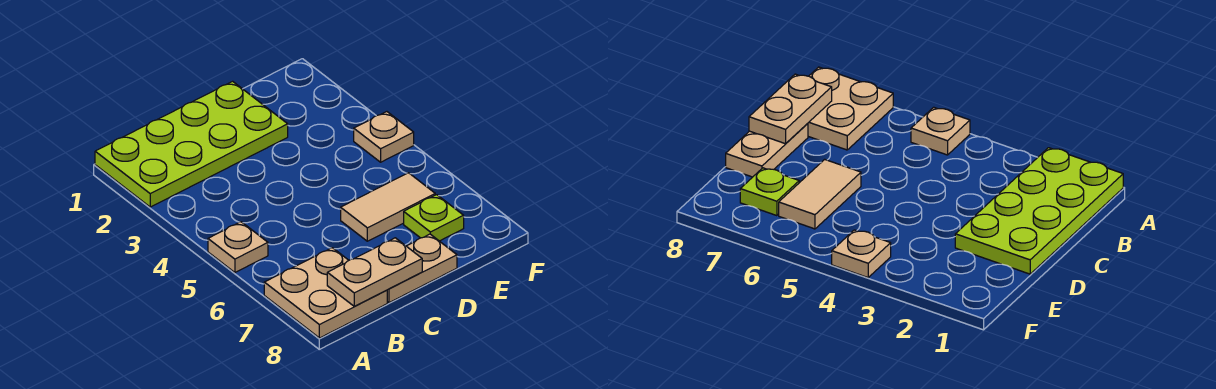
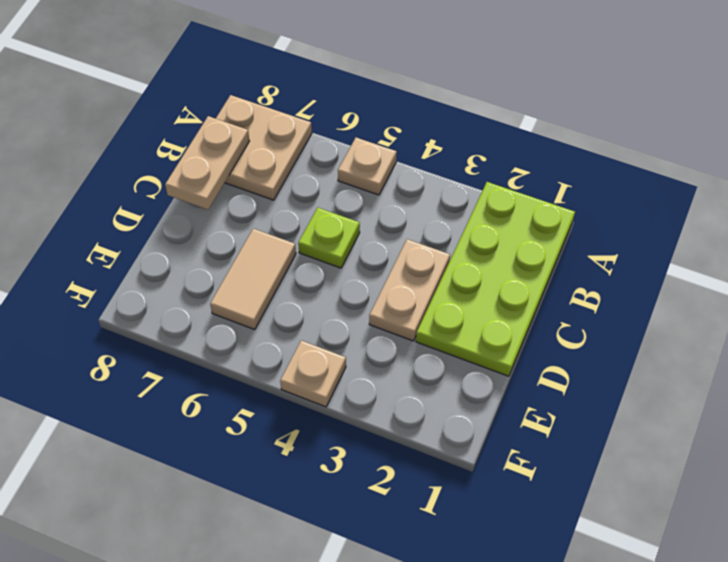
tan plate C8:D8 level 1 -> tan plate C3:D3 level 1
lime plate E7 level 1 -> lime plate C5 level 1

